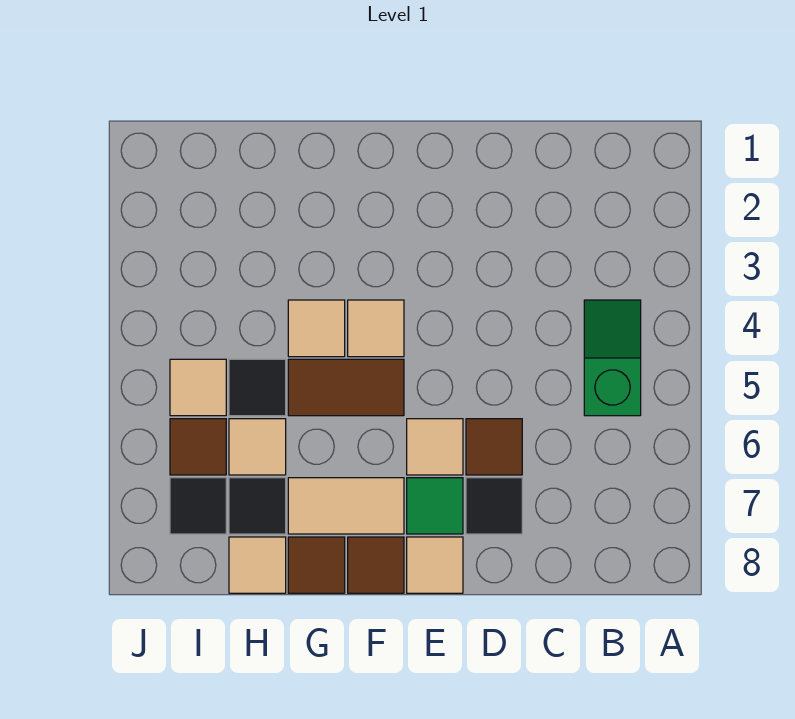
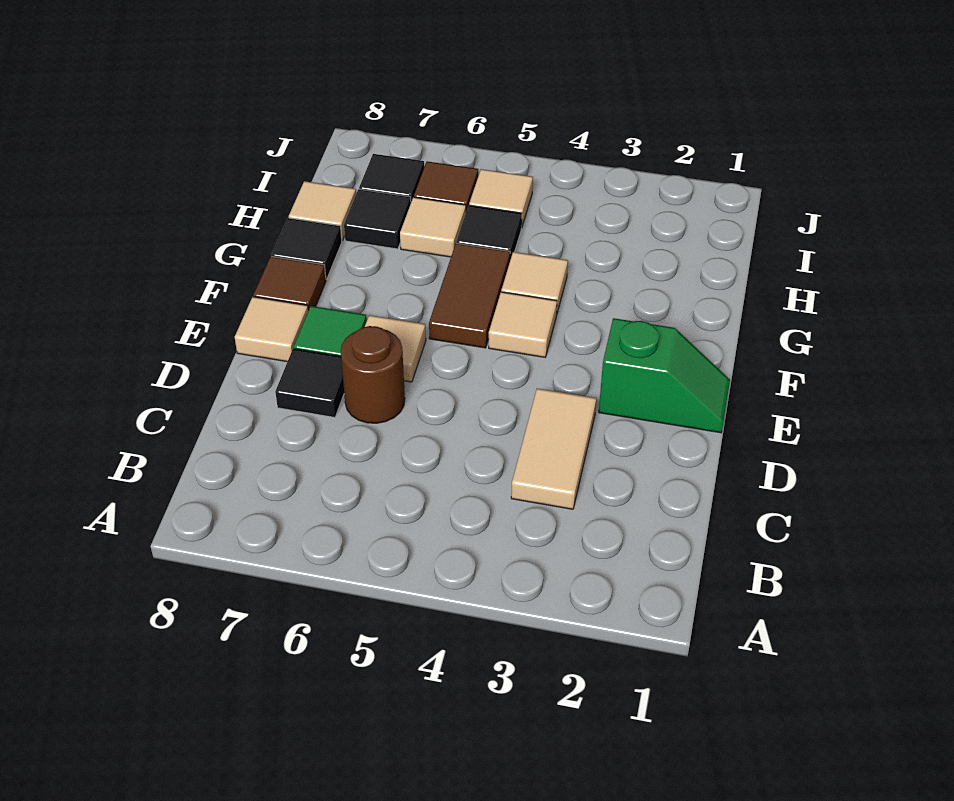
green slope B4:B5 level 1 top 5 -> green slope E1:E2 level 1 top 2
brown tile D6 level 1 -> brown round brick D6 level 1
tan tile F7:G7 level 1 -> tan tile C3:D3 level 1
brown tile G8 level 1 -> black tile G8 level 1

